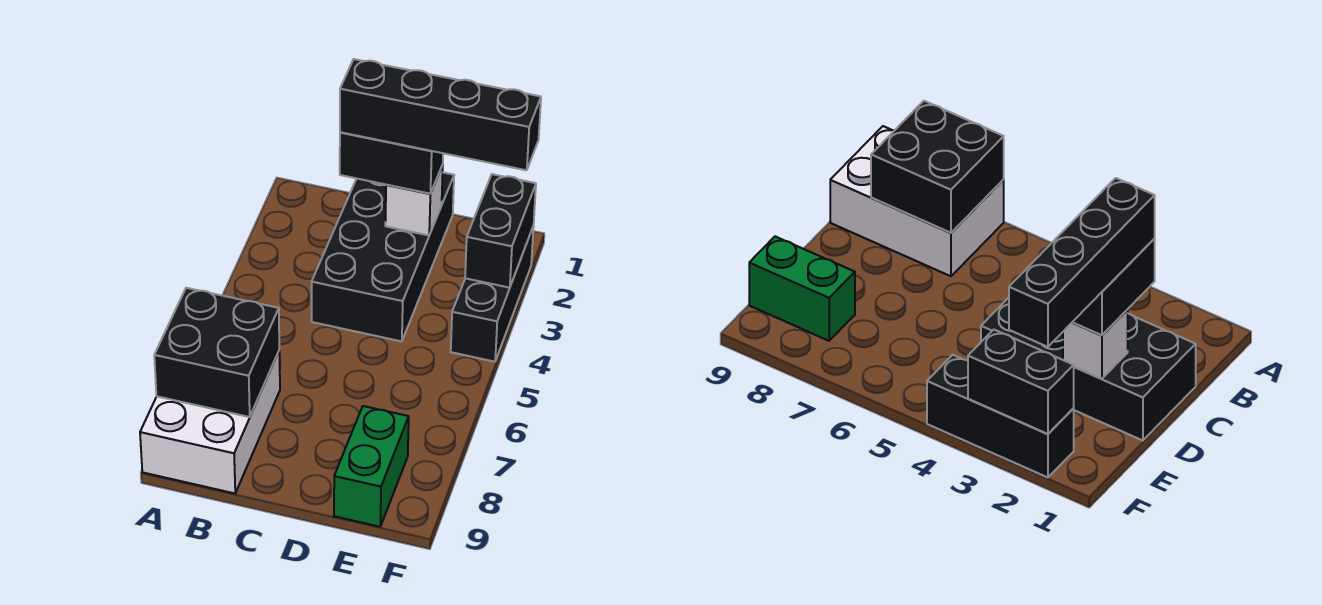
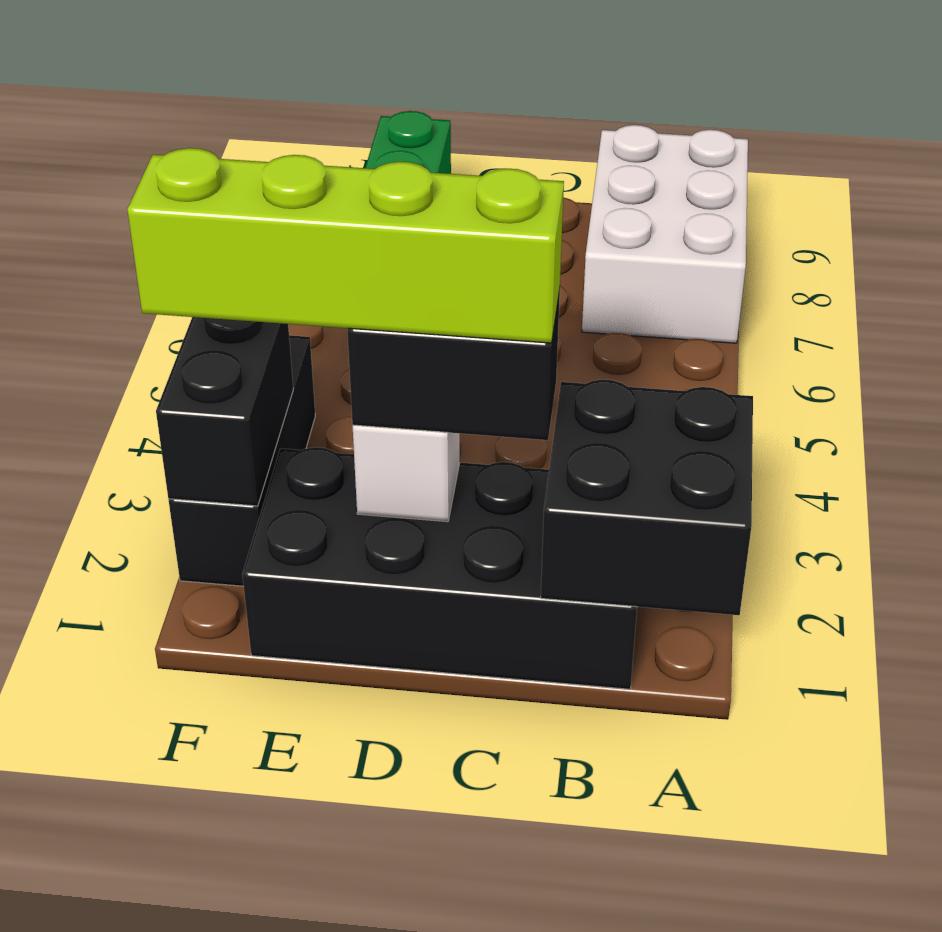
black brick A7:B8 level 2 -> black brick A1:B2 level 2
black brick C1:D4 level 1 -> black brick B1:E2 level 1
black brick C2:F2 level 4 -> lime brick C2:F2 level 4

